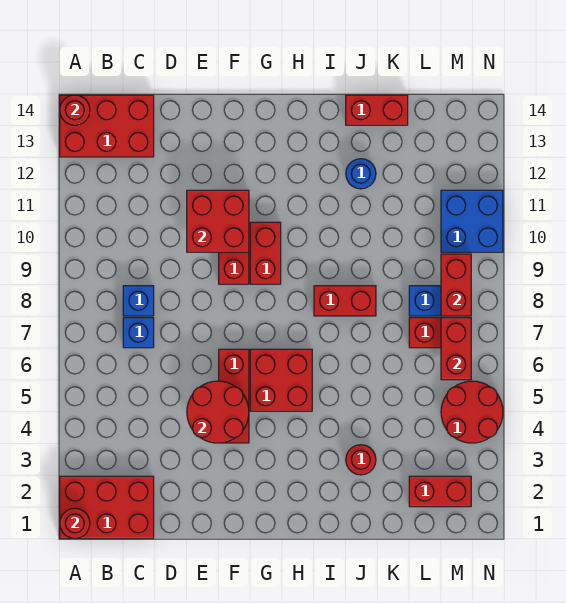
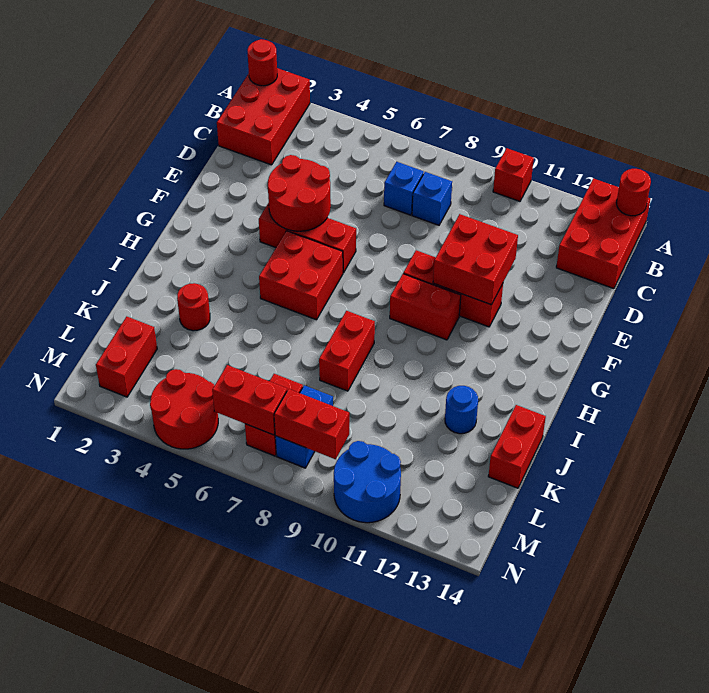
none -> red brick A10 level 1
blue brick M10:N11 level 1 -> blue round brick M10:N11 level 1

